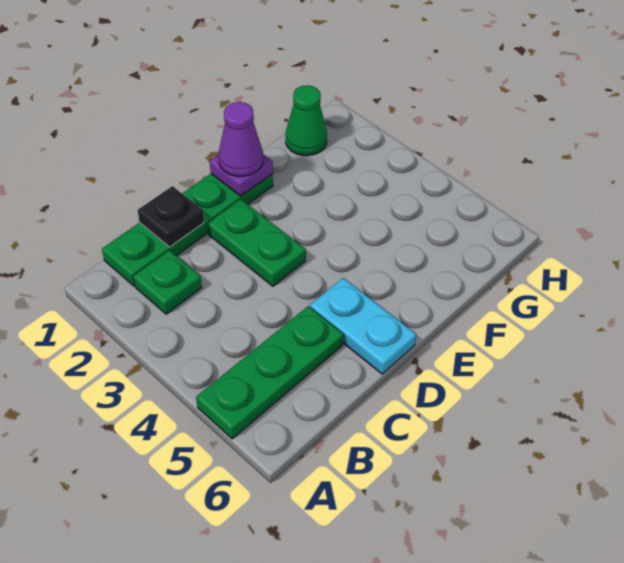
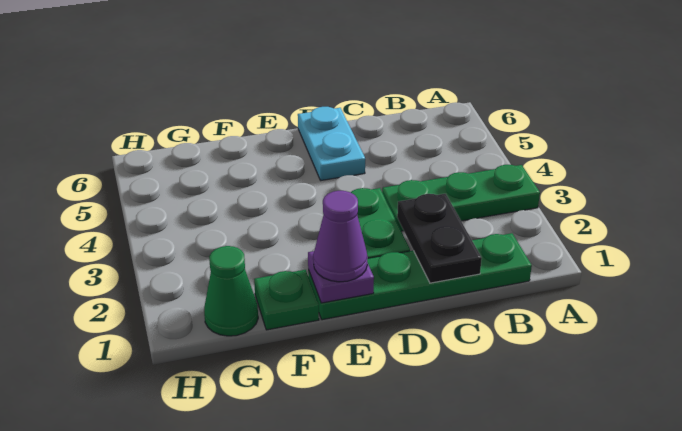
green plate A5:C5 level 1 -> green plate A3:C3 level 1
green plate B2 level 1 -> green plate F1 level 1
black plate C1 level 2 -> black plate C1:C2 level 2

